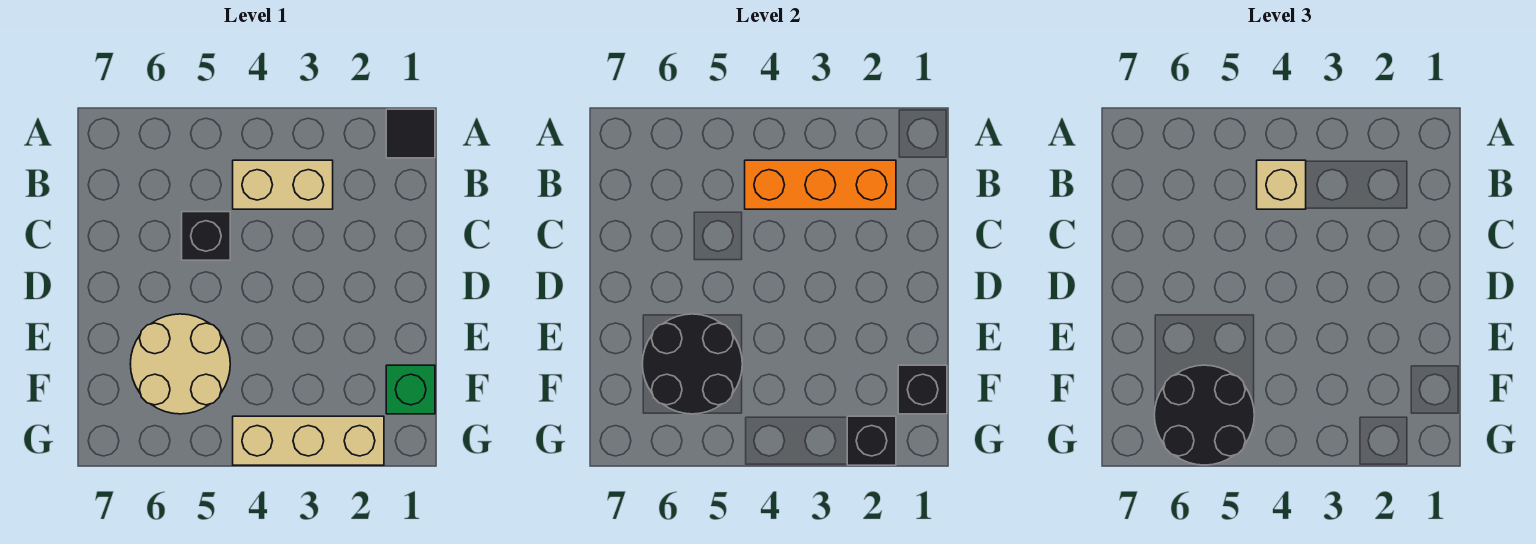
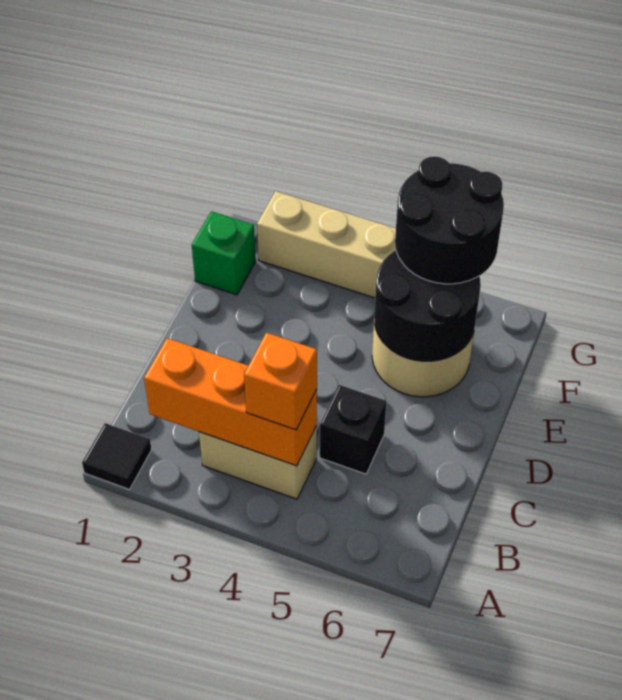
tan brick B4 level 3 -> orange brick B4 level 3
black brick F1 level 2 -> none
black brick G2 level 2 -> none

